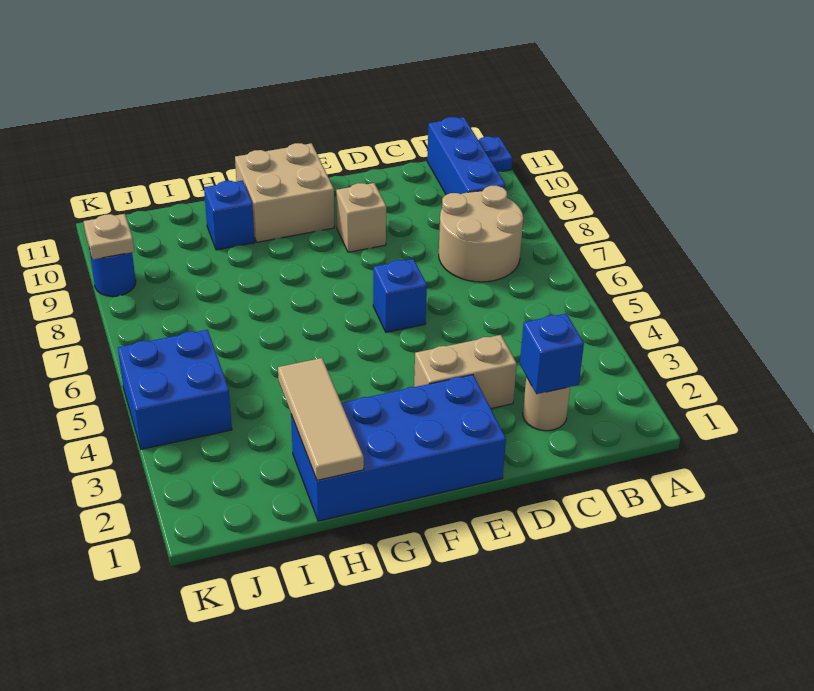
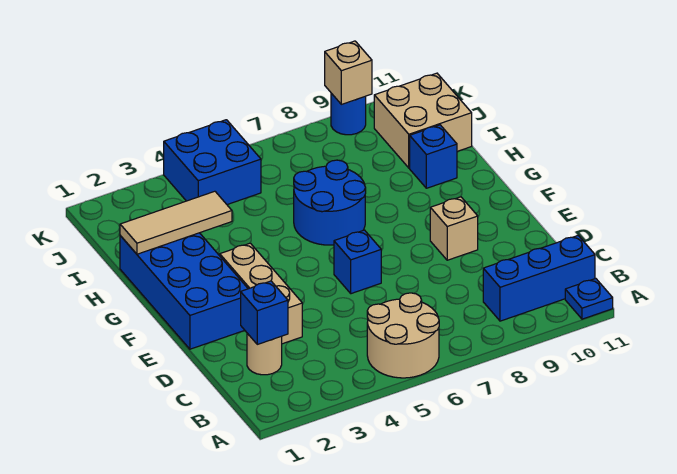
tan round brick B7:C8 level 1 -> tan round brick A5:B6 level 1
tan brick D3:E3 level 1 -> tan brick D3:F3 level 1
tan brick F10:G11 level 1 -> tan brick I10:J11 level 1
none -> blue round brick G6:H7 level 1
tan plate K9 level 2 -> tan brick K9 level 2

